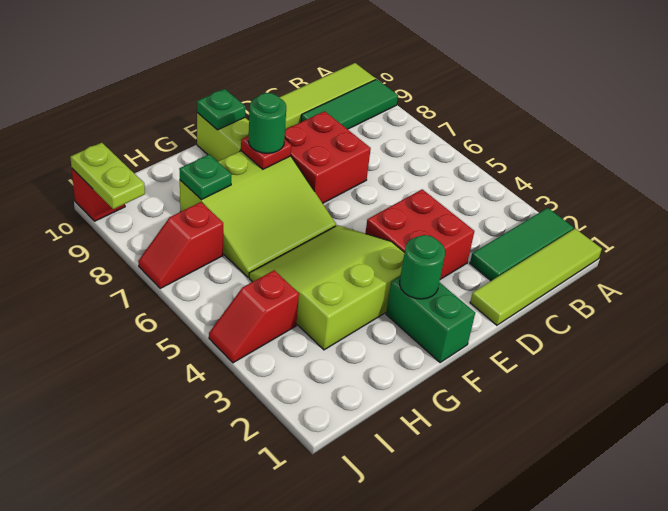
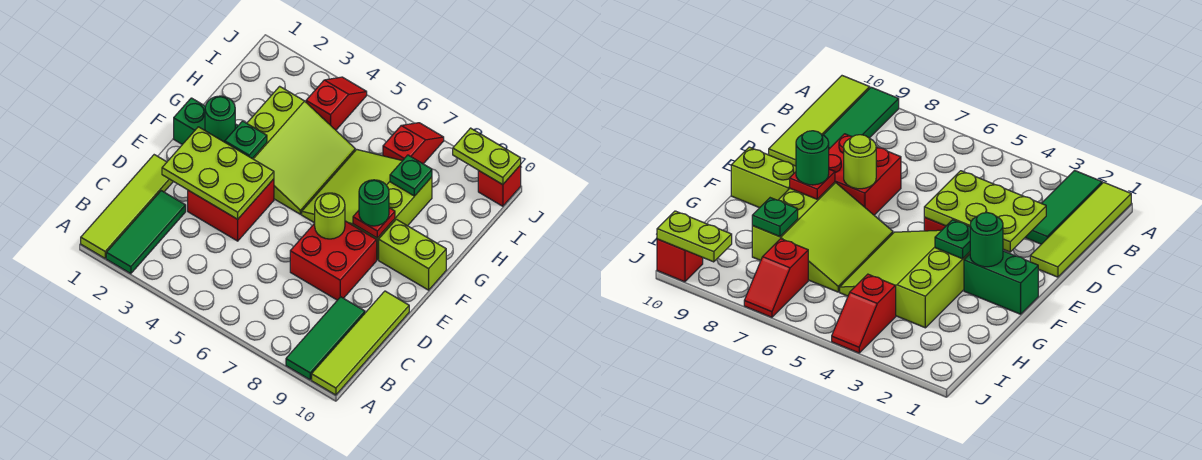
none -> lime plate D2:E4 level 2
none -> lime round brick E7 level 2
green plate F10 level 2 -> green plate F3 level 2

